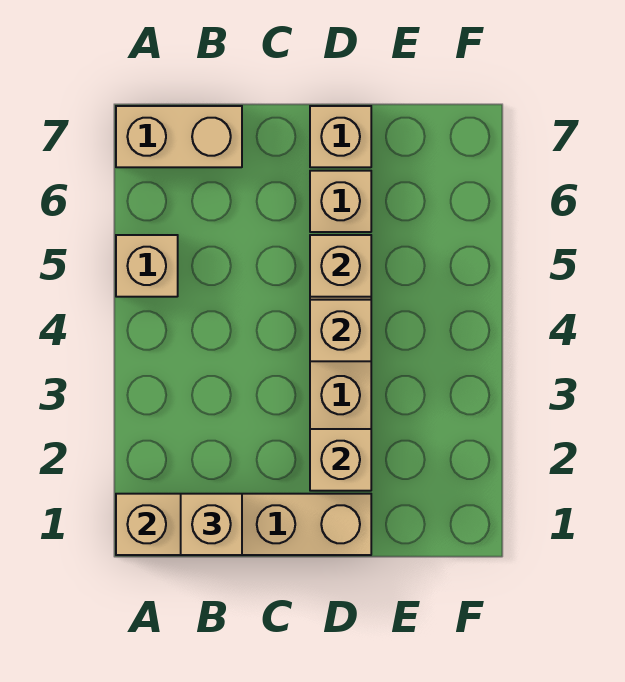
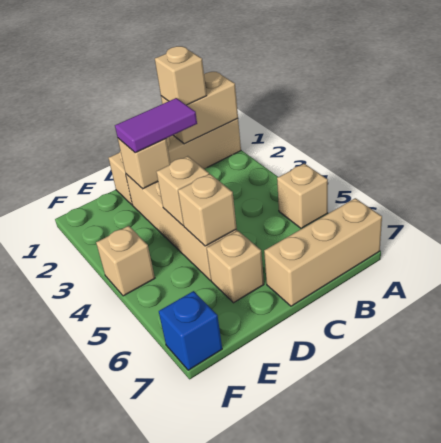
tan brick A7:B7 level 1 -> tan brick A7:C7 level 1
none -> purple tile C2:D2 level 3
tan brick D7 level 1 -> tan brick F4 level 1
none -> blue brick F7 level 1

